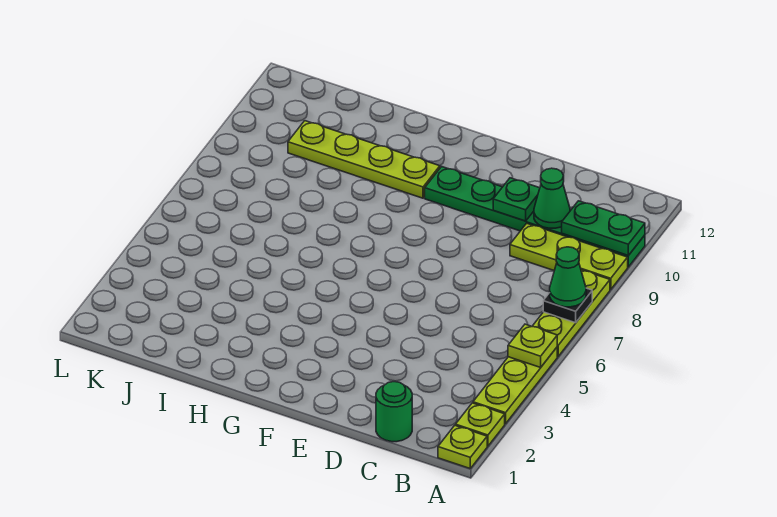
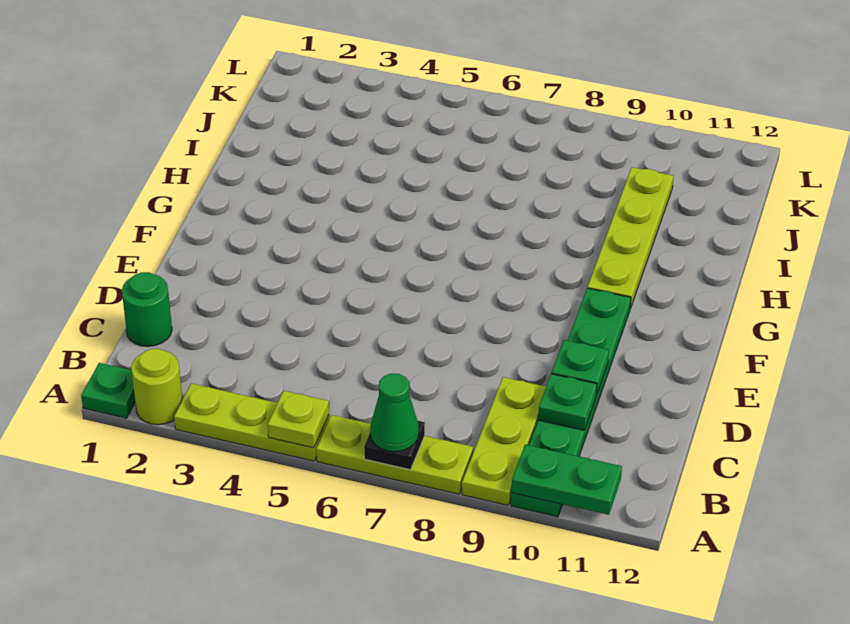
lime plate A1 level 1 -> green plate A1 level 1
lime plate A2 level 1 -> lime round brick A2 level 1
green plate A10:B10 level 2 -> green plate A10:A11 level 2
green cone C10 level 2 -> green plate C10 level 2

